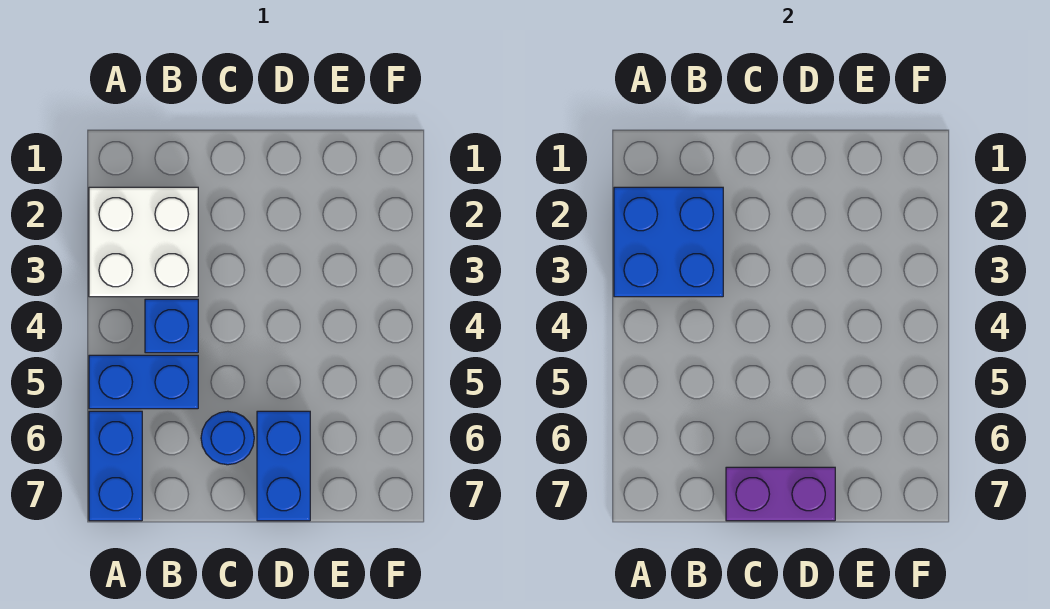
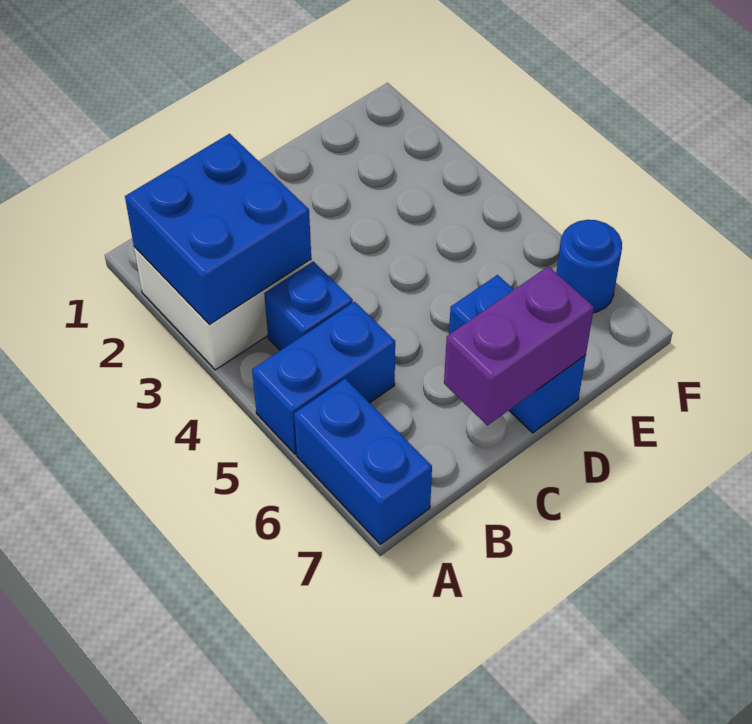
blue round brick C6 level 1 -> blue round brick F6 level 1

